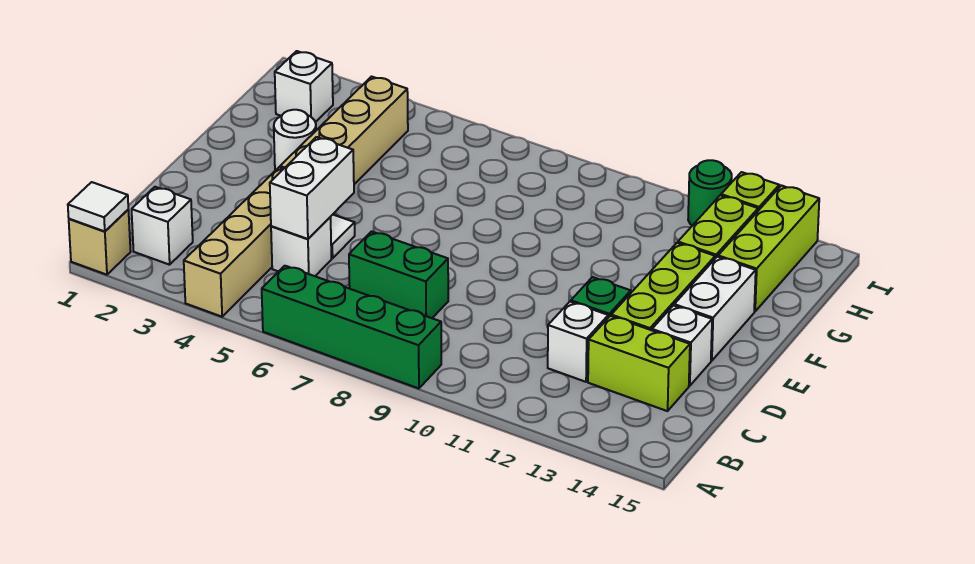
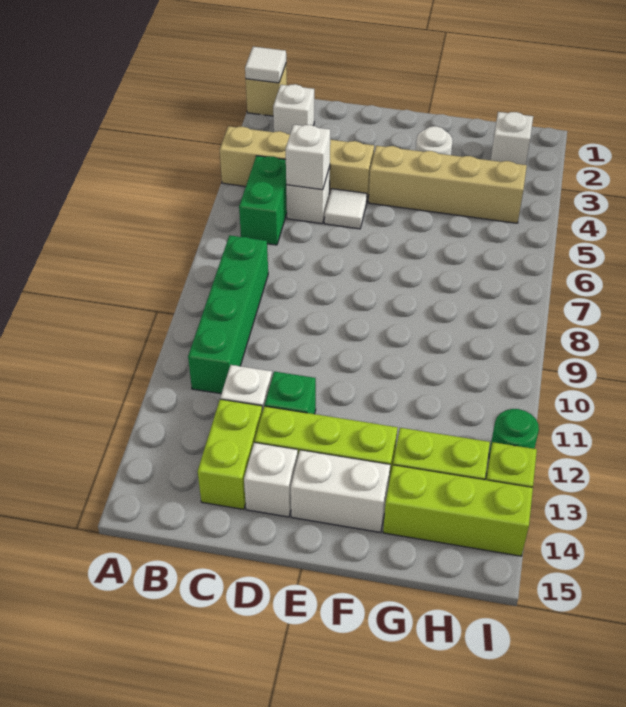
green brick A6:A9 level 1 -> green brick B8:B11 level 1
white brick C5:D5 level 2 -> white brick C5 level 2
green brick C7:C8 level 1 -> green brick B5:B6 level 1

